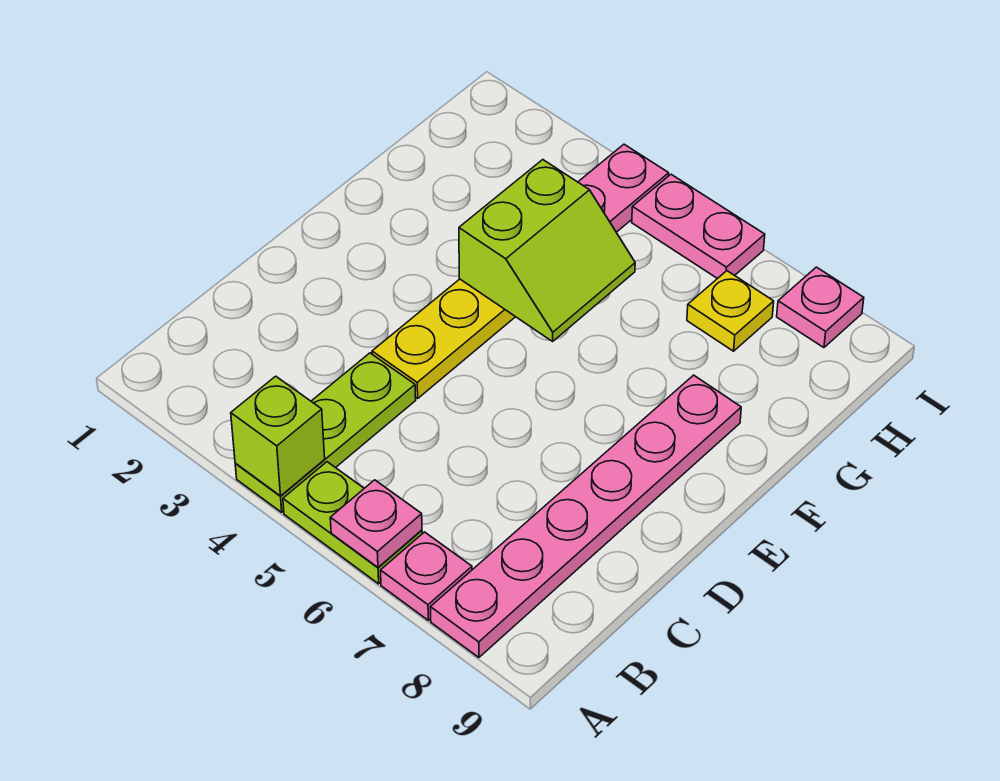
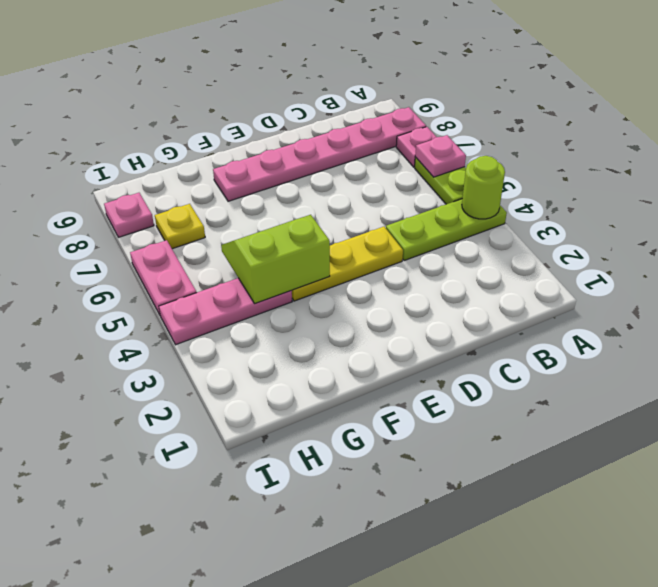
lime brick A4 level 2 -> lime round brick A4 level 2

